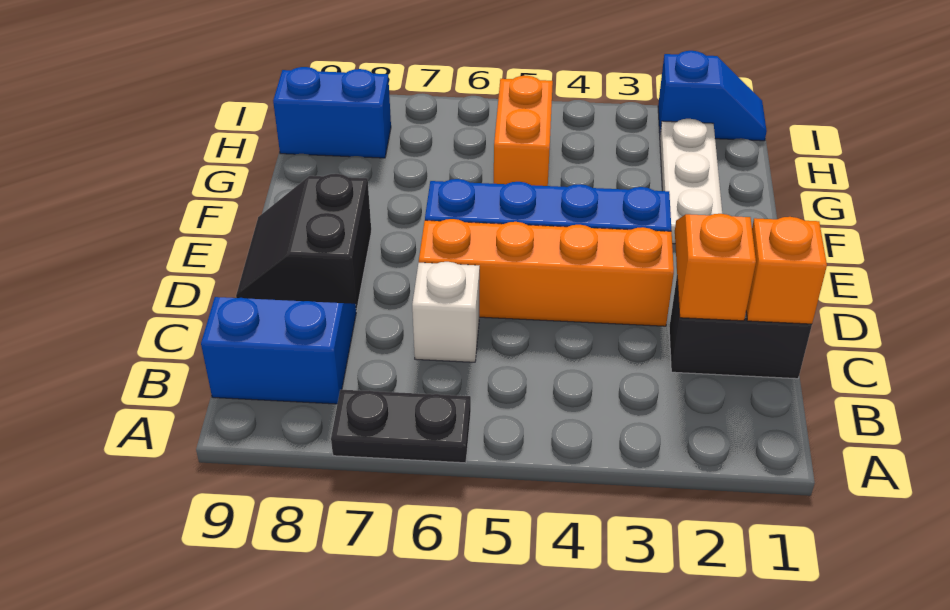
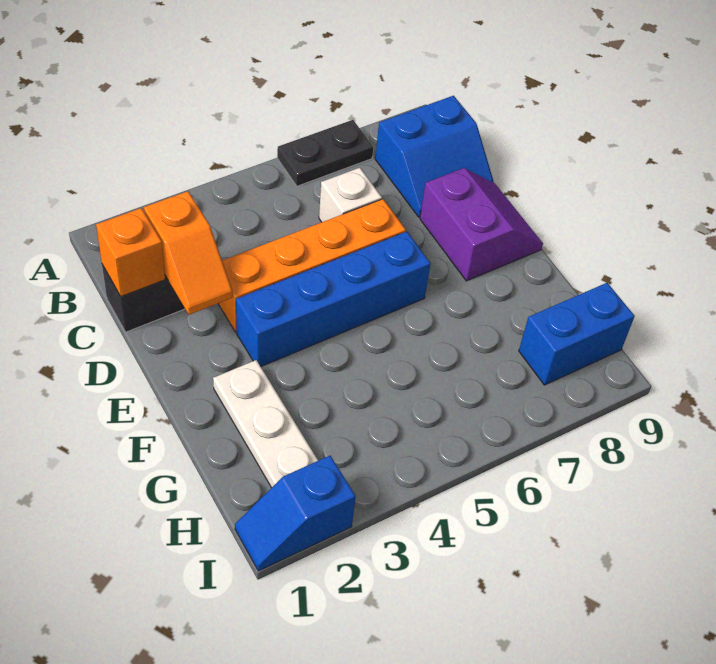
black slope D8:E9 level 1 top 8 -> purple slope D8:E9 level 1 top 8
orange brick G5:H5 level 1 -> none

